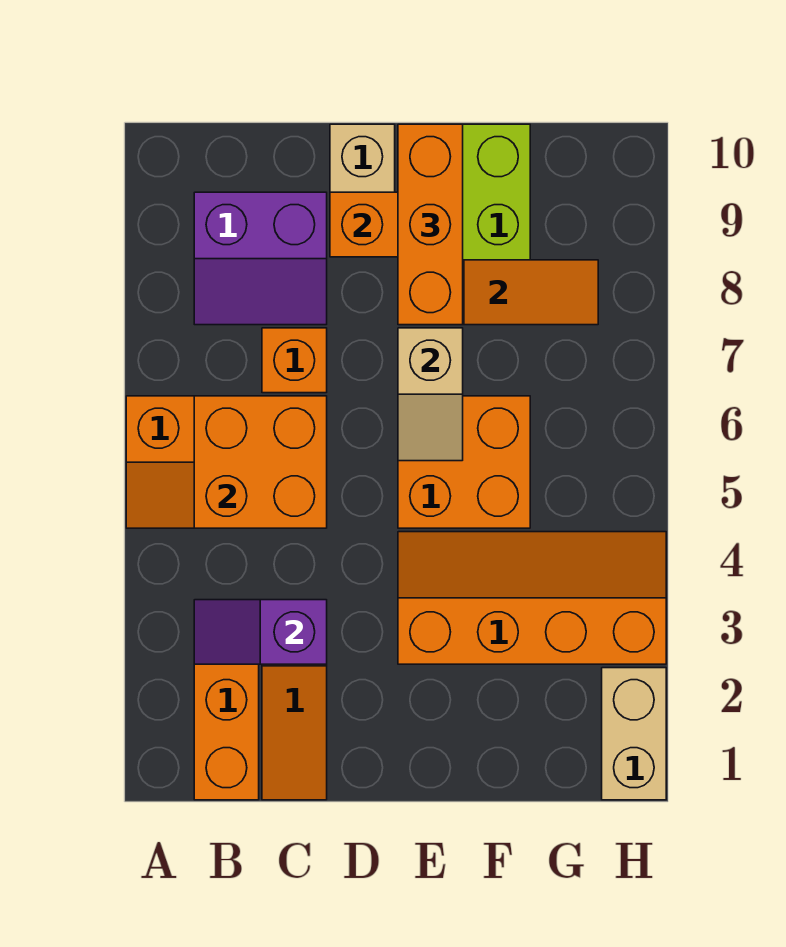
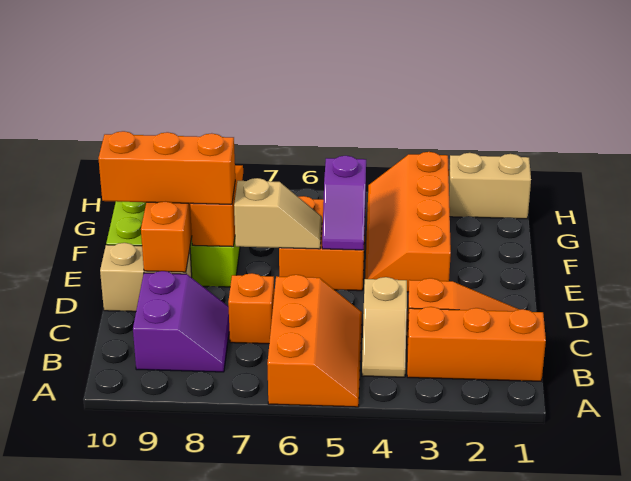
purple slope B3:C3 level 2 top C -> purple slope E5:F5 level 2 top F
none -> tan slope B4:C4 level 1 top C
orange brick B5:C6 level 2 -> none

